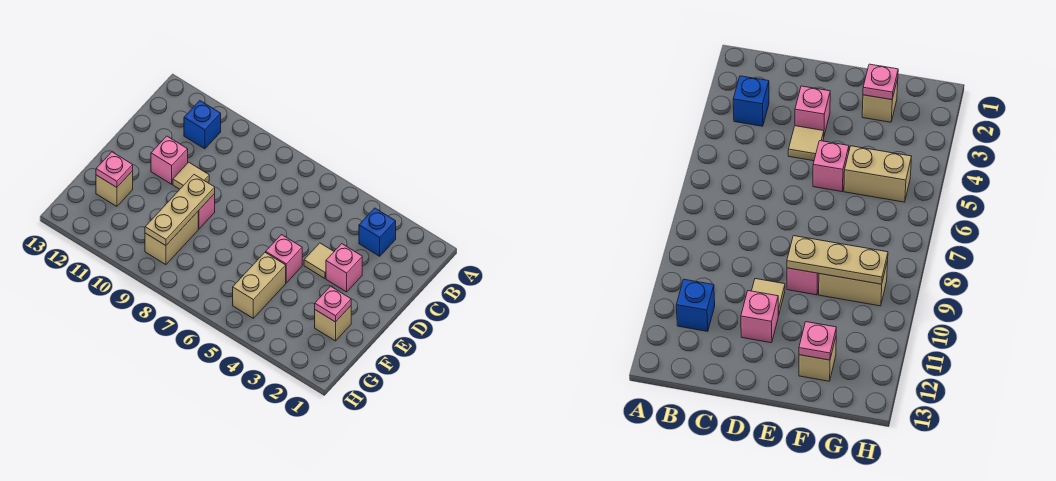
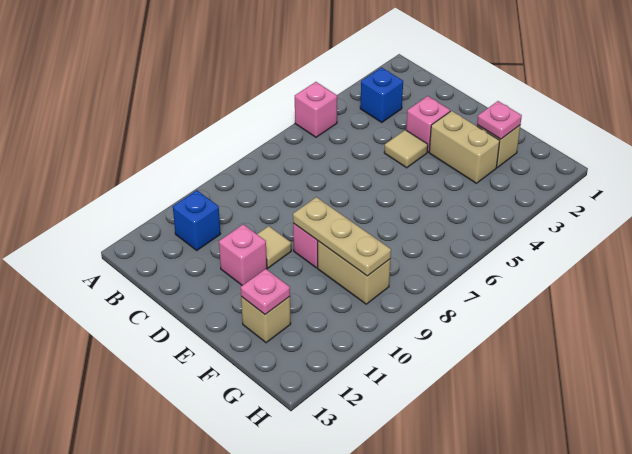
pink brick E5 level 1 -> pink brick A5 level 1
tan brick F5:G5 level 1 -> tan brick E3:F3 level 1

